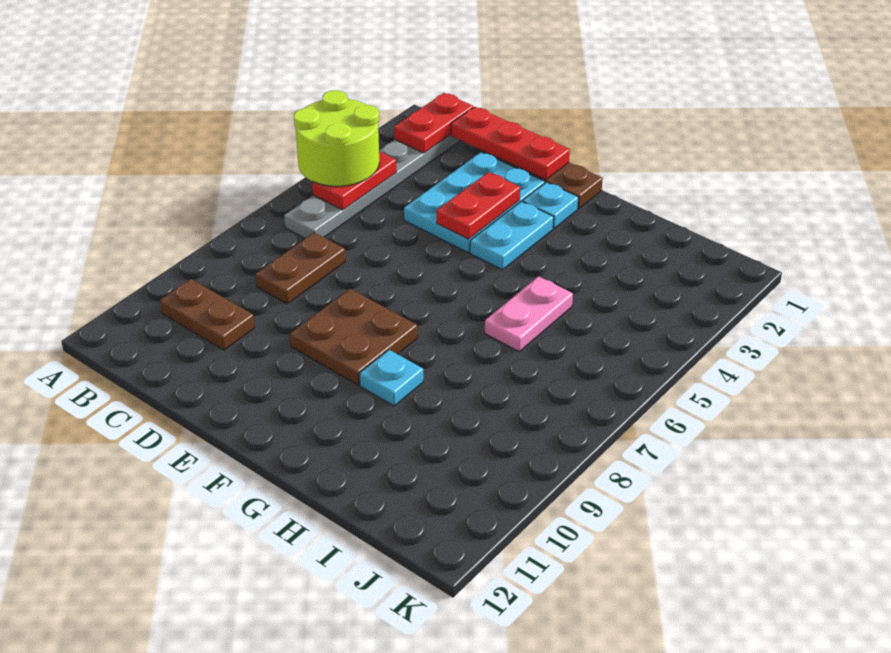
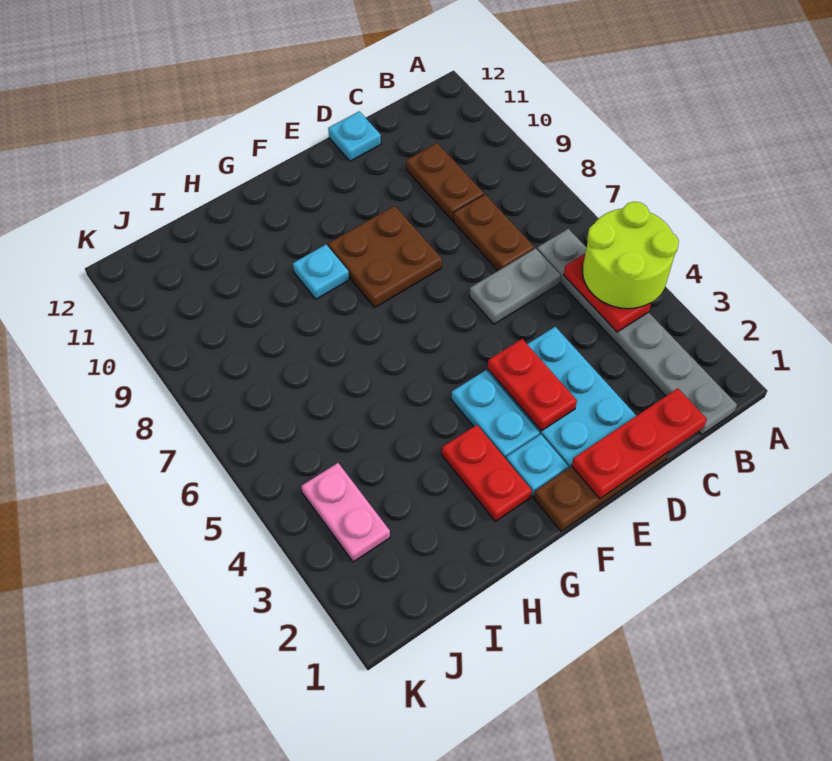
red plate B1:B2 level 2 -> red plate G2:G3 level 1
brown plate B10:C10 level 1 -> brown plate C9:C10 level 1
none -> grey plate C6:D6 level 1
none -> cyan plate D12 level 1
pink plate H5:H6 level 1 -> pink plate J3:J4 level 1

